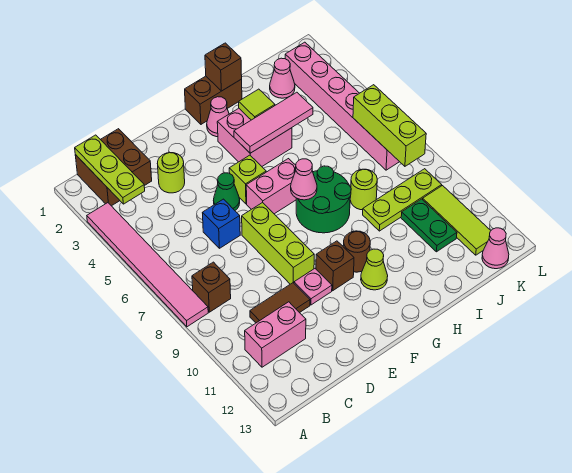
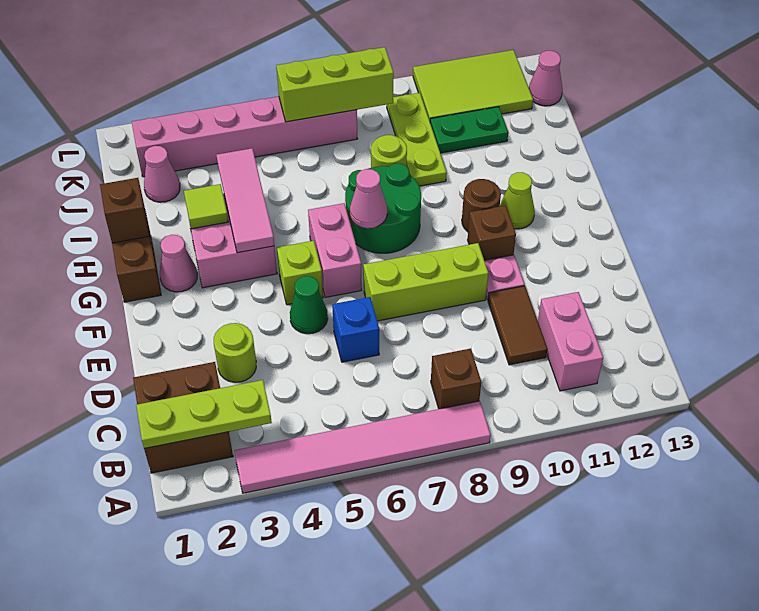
lime tile K10:K12 level 1 -> lime tile K10:L12 level 1

